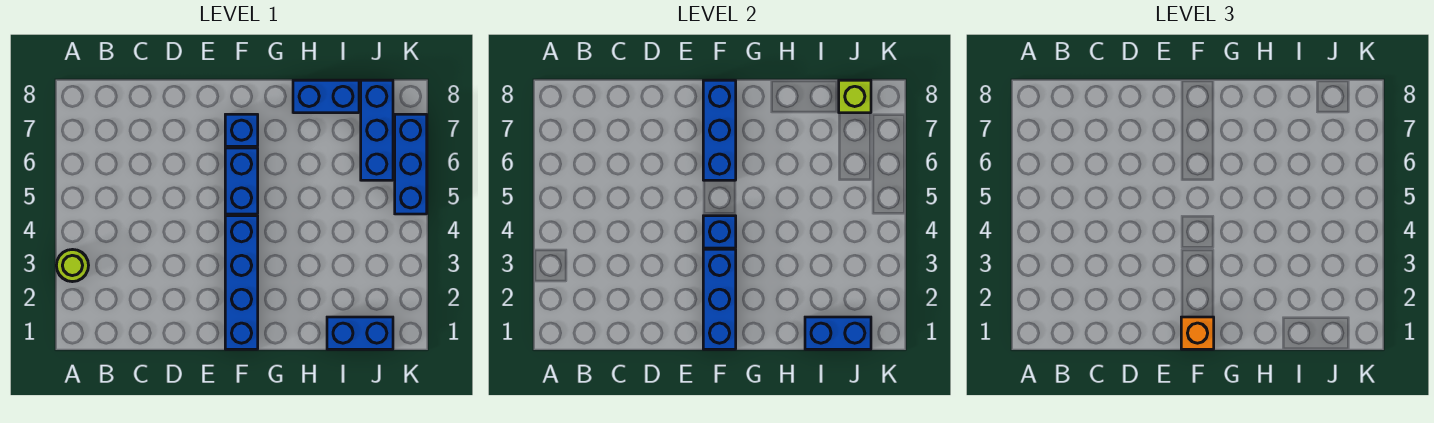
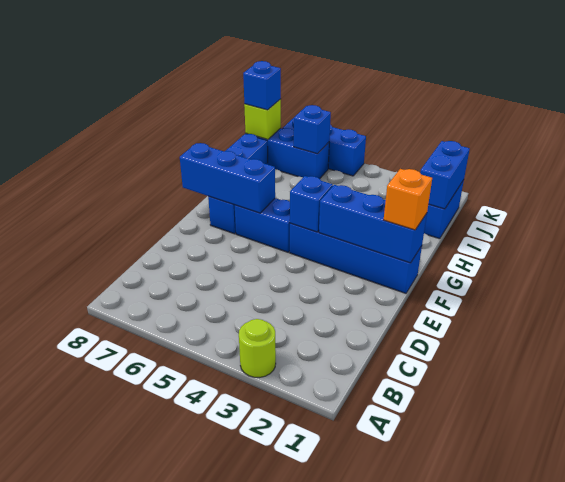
none -> blue brick J6 level 2
none -> blue brick J8 level 3

